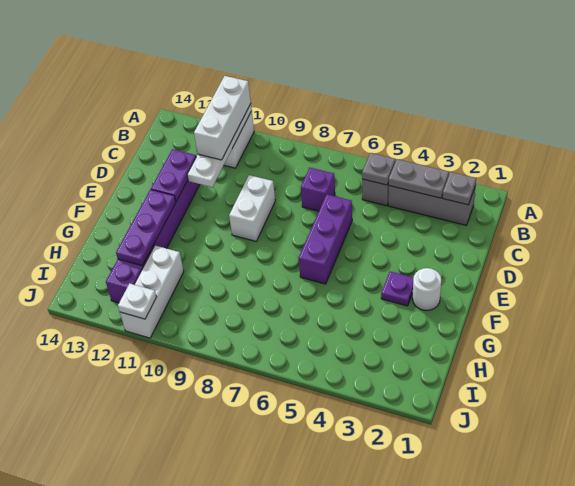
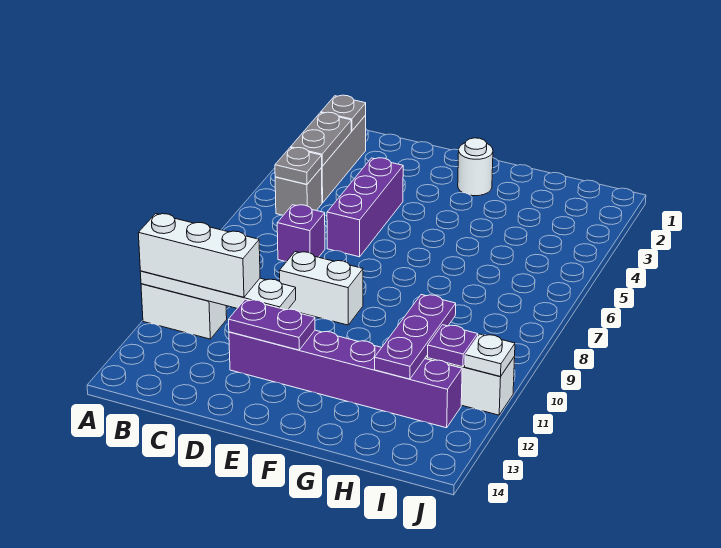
purple brick D6:F6 level 1 -> purple brick D4:D6 level 1
purple plate F3 level 1 -> purple plate I11 level 2
purple plate F12:H12 level 2 -> purple plate H10:H12 level 2

